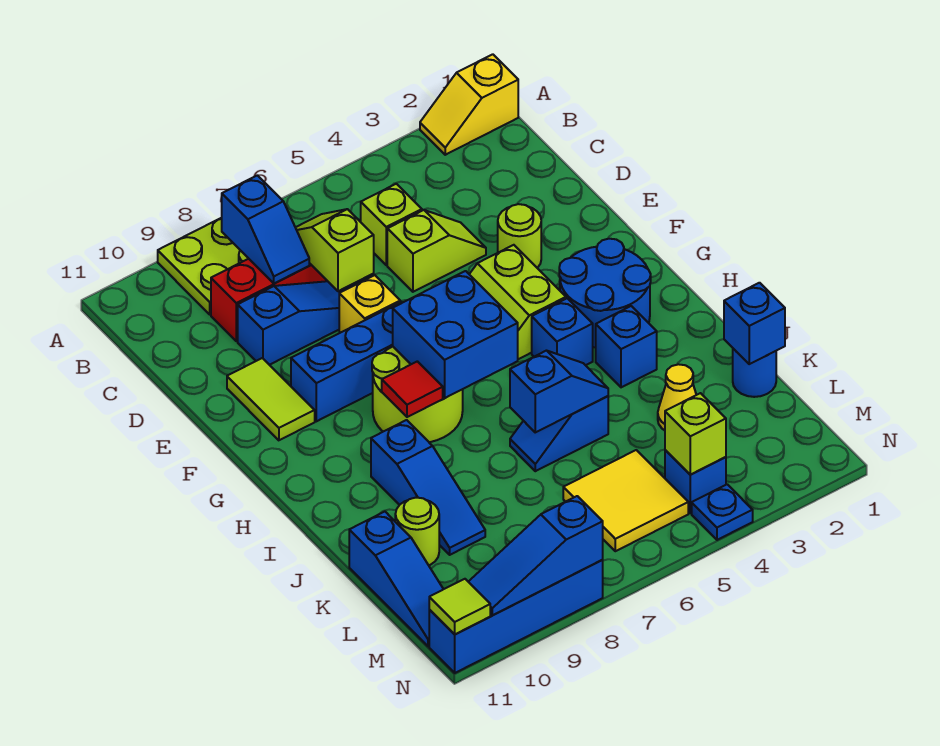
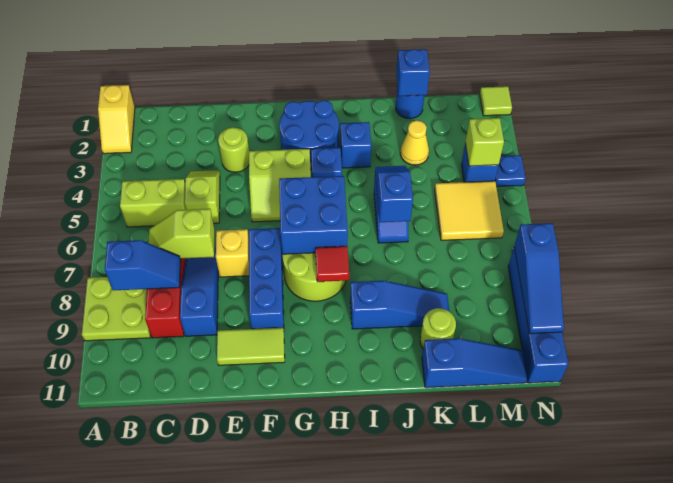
lime brick C5 level 1 -> lime brick B5:C5 level 1
lime tile N11 level 2 -> lime tile N1 level 1

